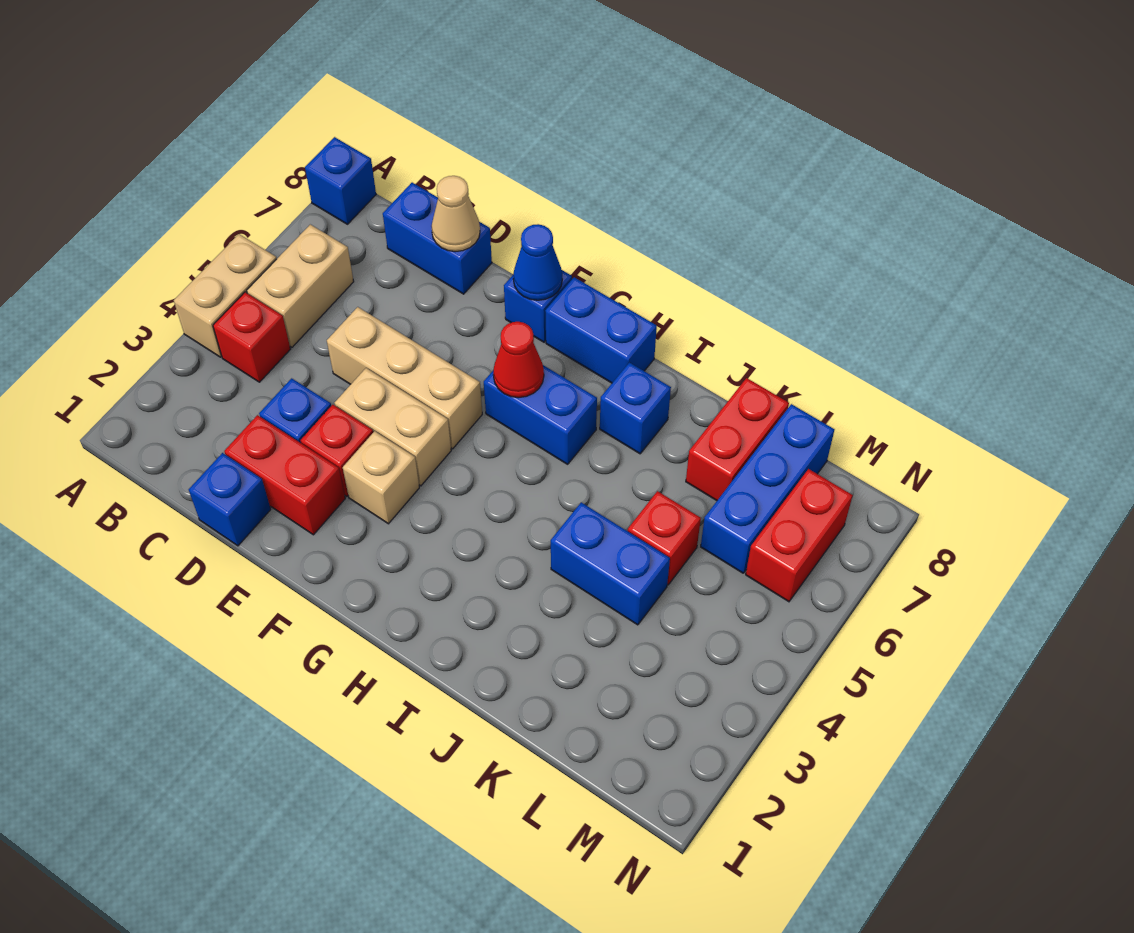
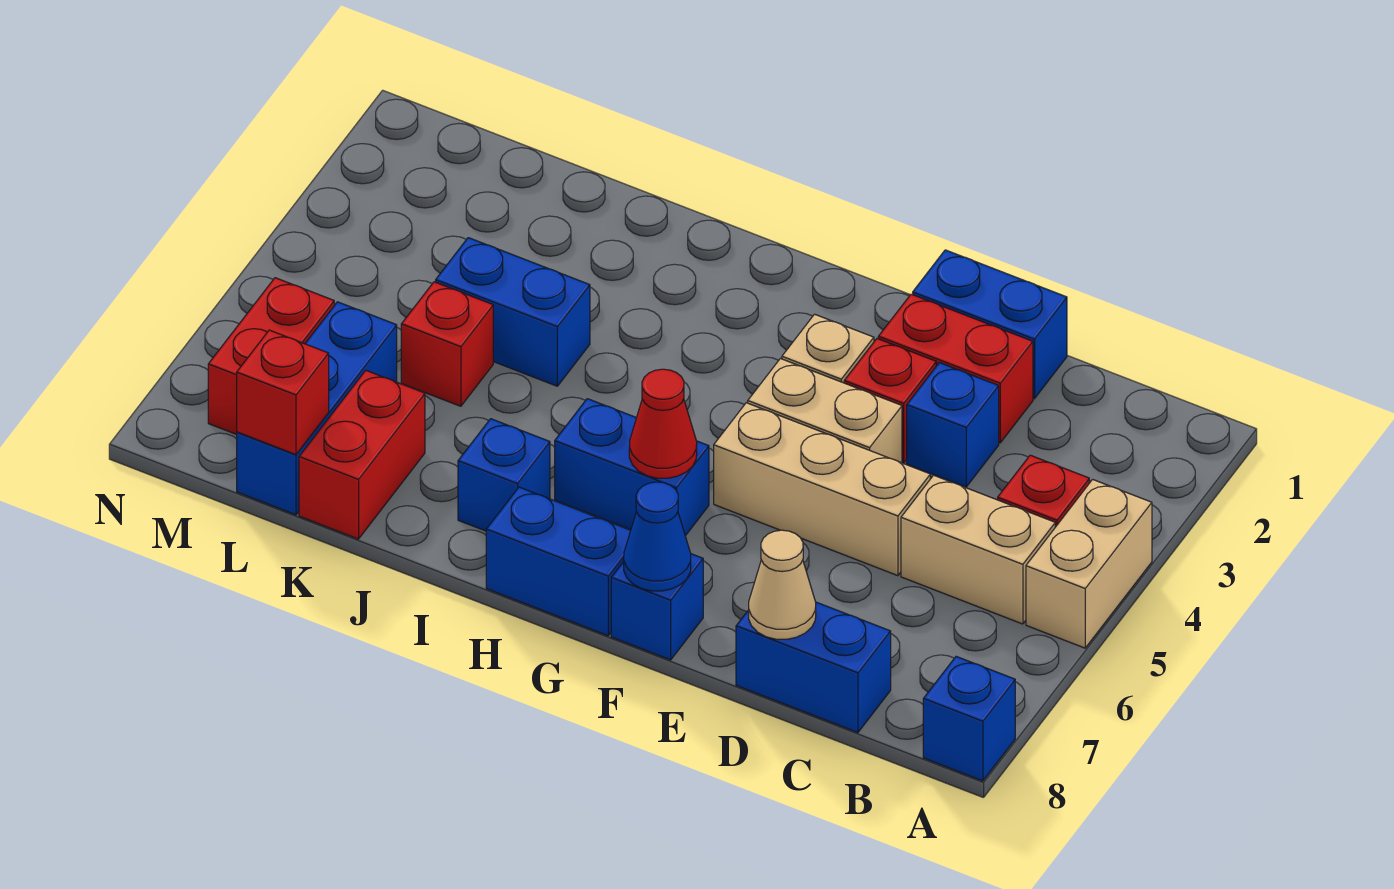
tan brick B5:B6 level 1 -> tan brick B5:C5 level 1
blue brick D1 level 1 -> blue brick D1:E1 level 1
none -> red brick L8 level 2

